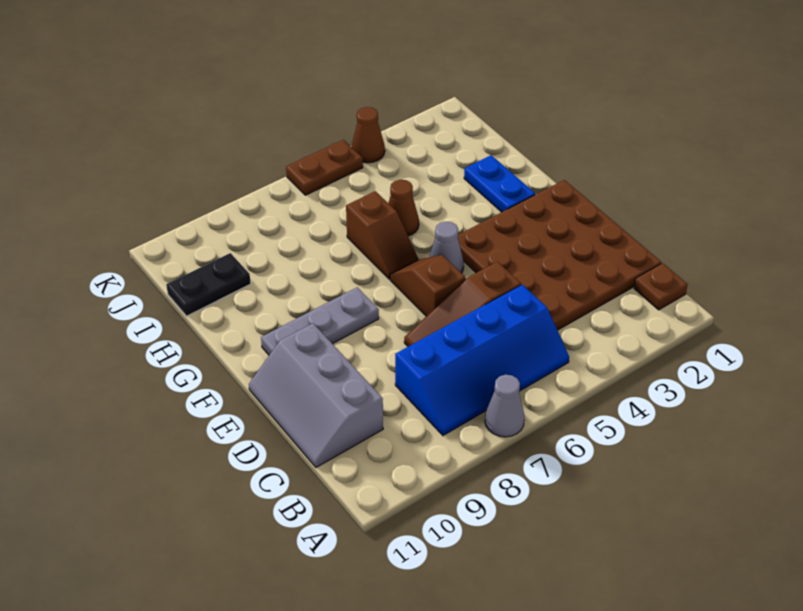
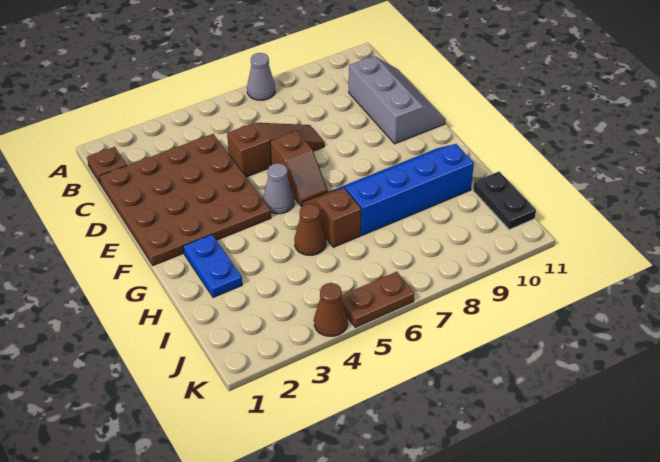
blue slope B5:C8 level 1 top C -> blue slope G7:H10 level 1 top H
grey plate F8:F10 level 1 -> none
black plate I10:I11 level 1 -> black plate I11:J11 level 1

